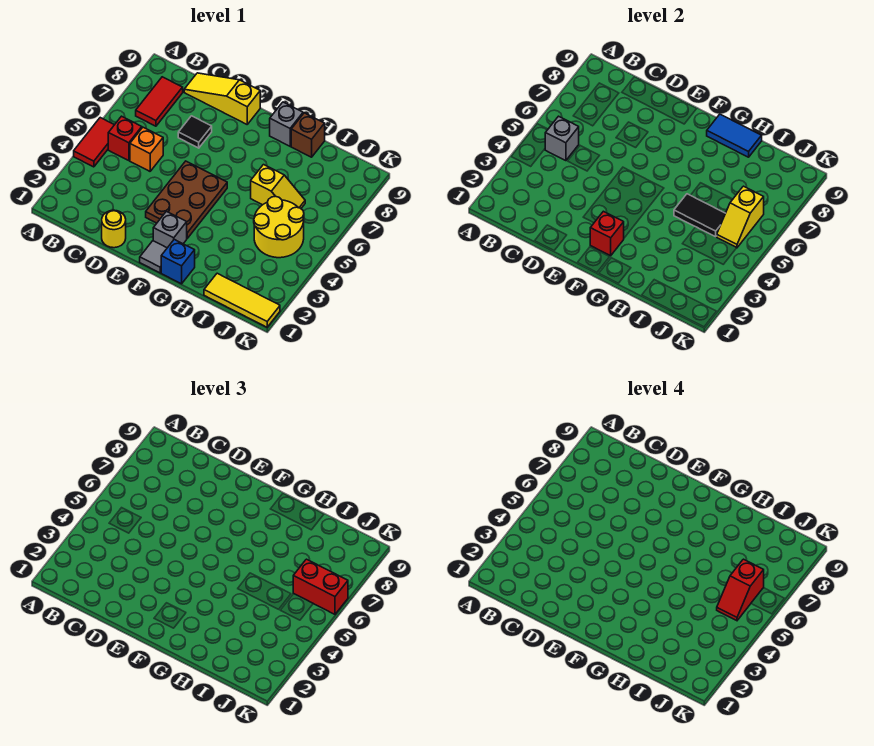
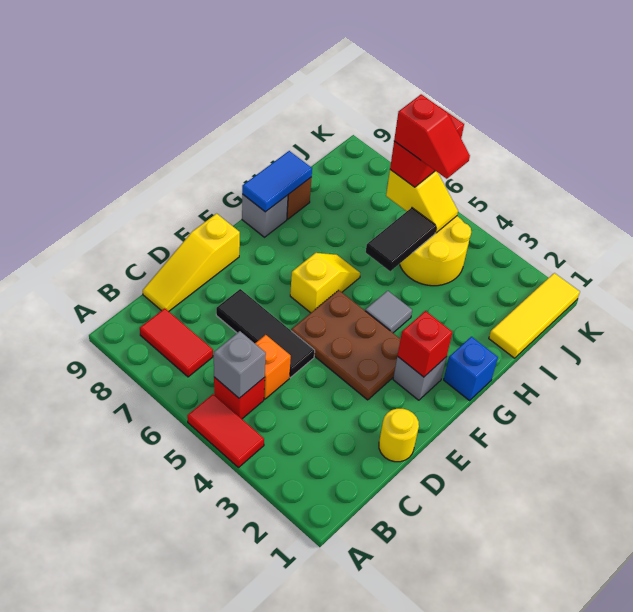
black tile D7 level 1 -> black tile D5:D7 level 1
grey tile F1 level 1 -> grey tile G4 level 1
yellow slope H6:I6 level 1 top H -> yellow slope F6:G6 level 1 top F

